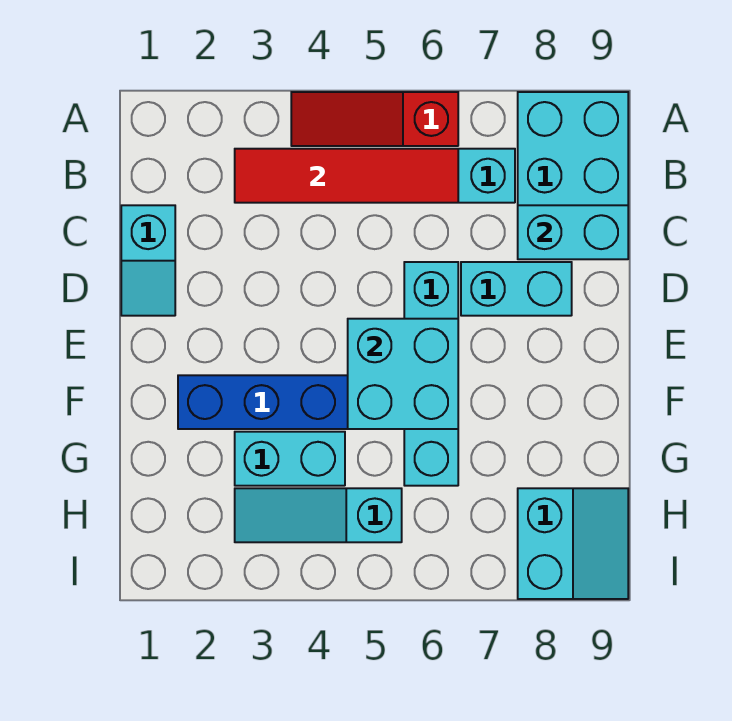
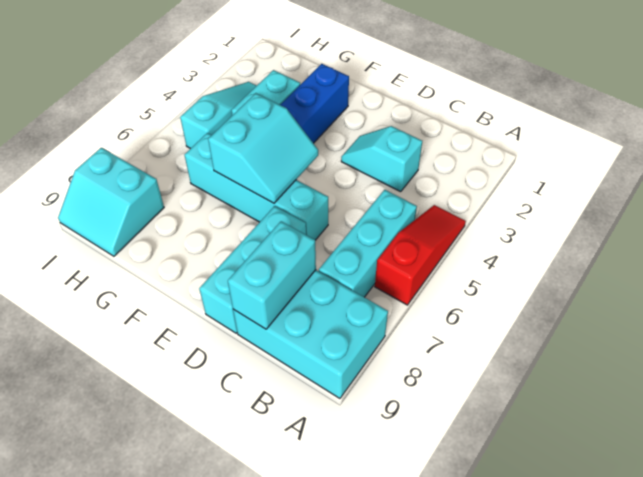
red tile B3:B6 level 2 -> none
cyan slope C1:D1 level 1 top C -> cyan slope C3:D3 level 1 top C
cyan brick D7:D8 level 1 -> cyan brick D7:D9 level 1
cyan brick E5:F6 level 2 -> cyan slope E5:F6 level 2 top F

